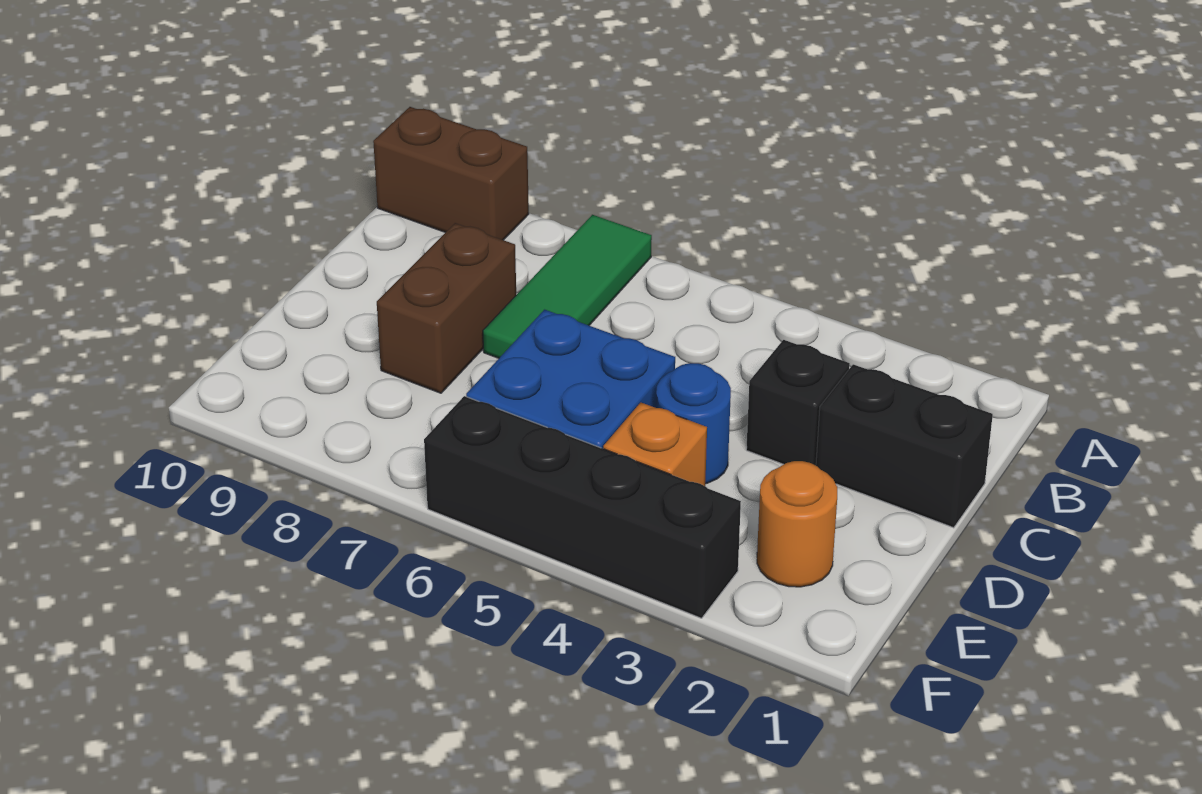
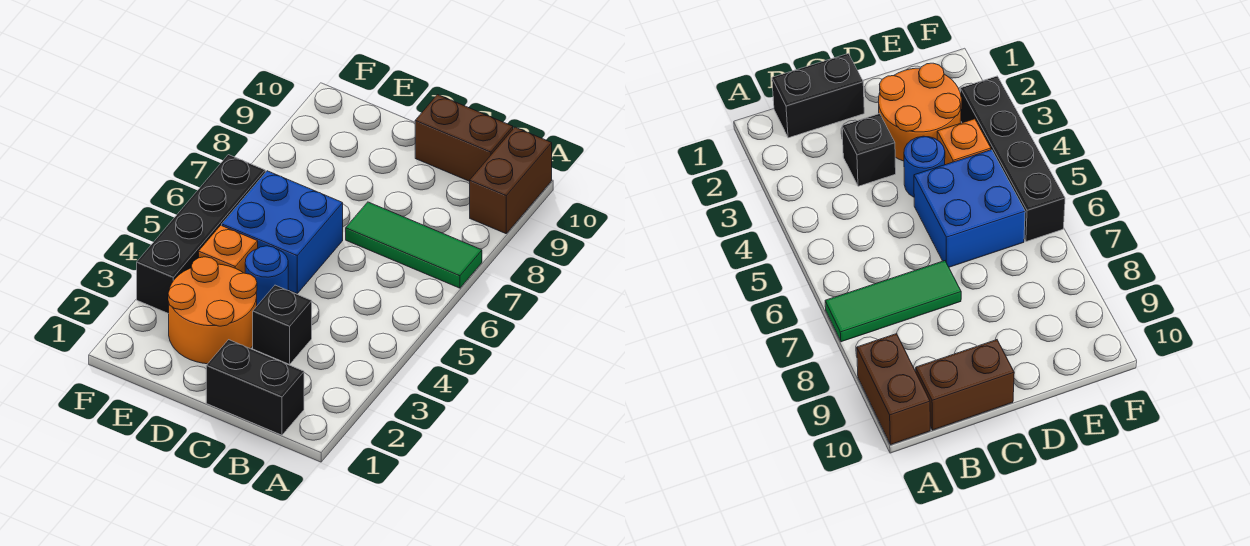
black brick C1:C2 level 1 -> black brick B1:C1 level 1
brown brick C8:D8 level 1 -> brown brick B10:C10 level 1
orange round brick E2 level 1 -> orange round brick D2:E3 level 1

